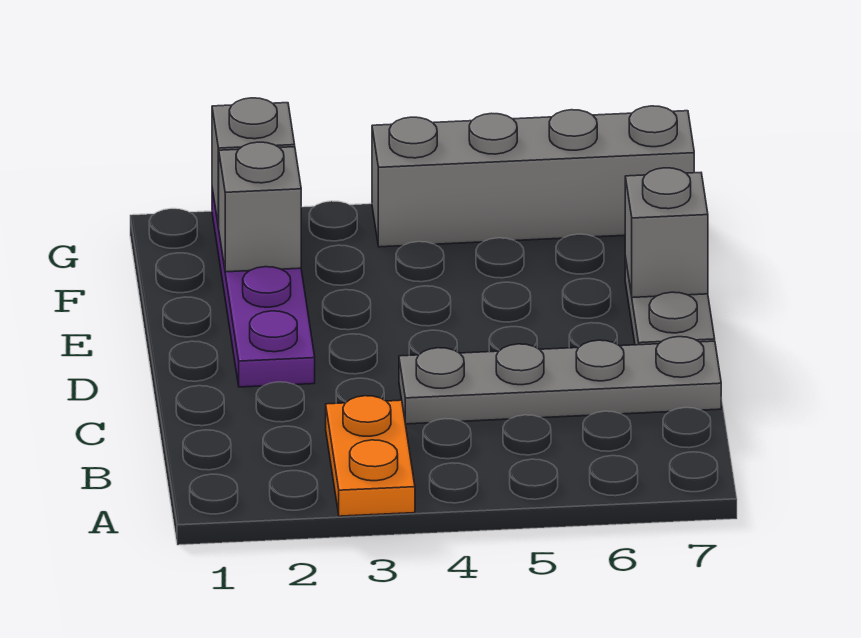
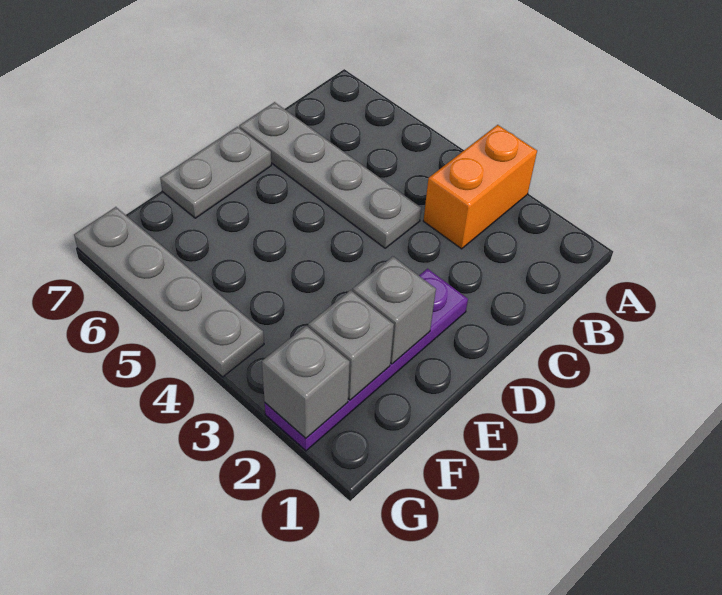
orange plate A3:B3 level 1 -> orange brick A3:B3 level 1
grey brick E7 level 2 -> grey brick E2 level 2
grey brick G4:G7 level 1 -> grey plate G4:G7 level 1

